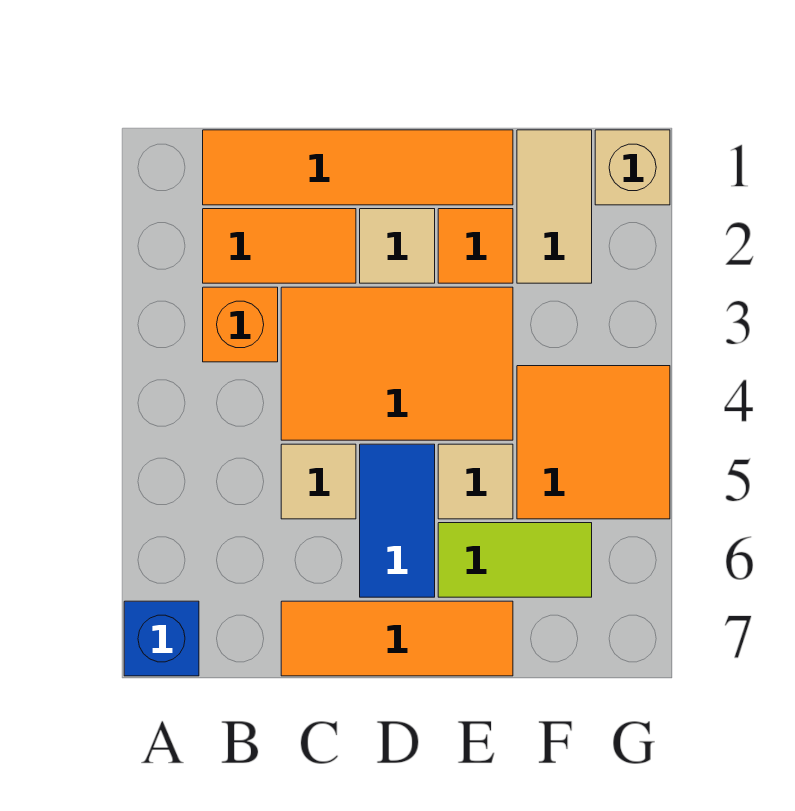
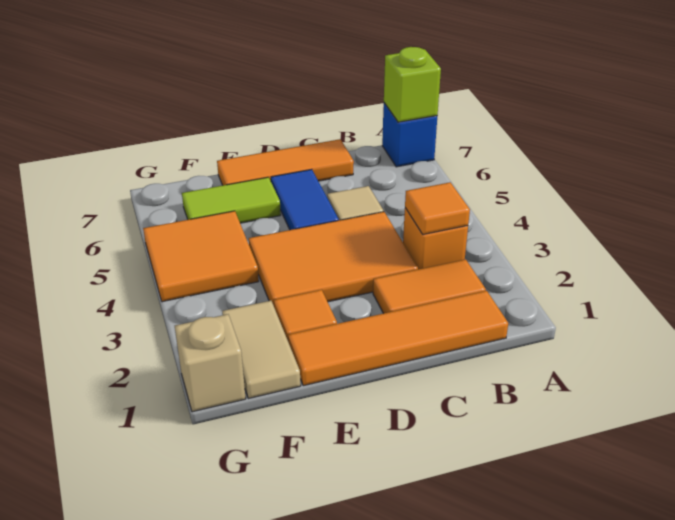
none -> lime brick A7 level 2
none -> orange tile B3 level 2
tan tile D2 level 1 -> none
tan tile E5 level 1 -> none

